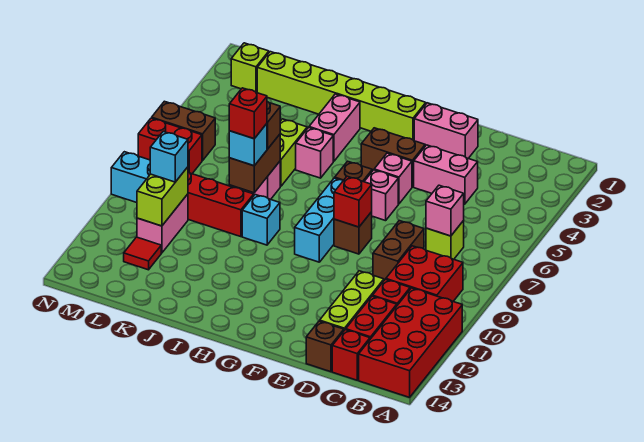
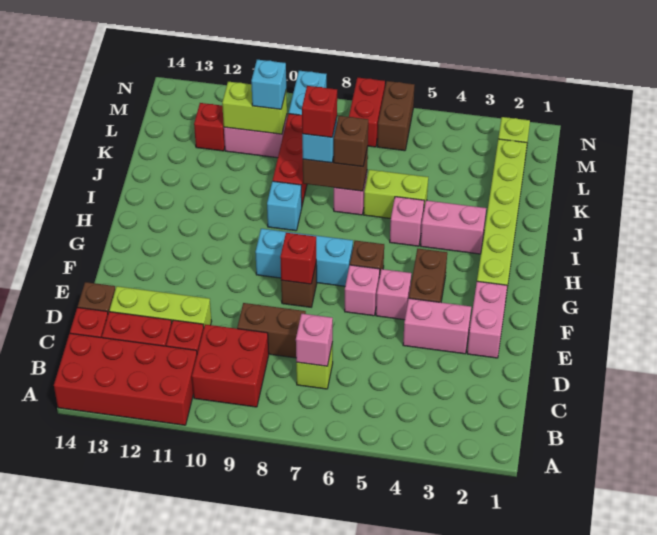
pink brick D4:E4 level 1 -> pink brick E3:E4 level 1
red tile L12 level 1 -> red brick L12 level 1

